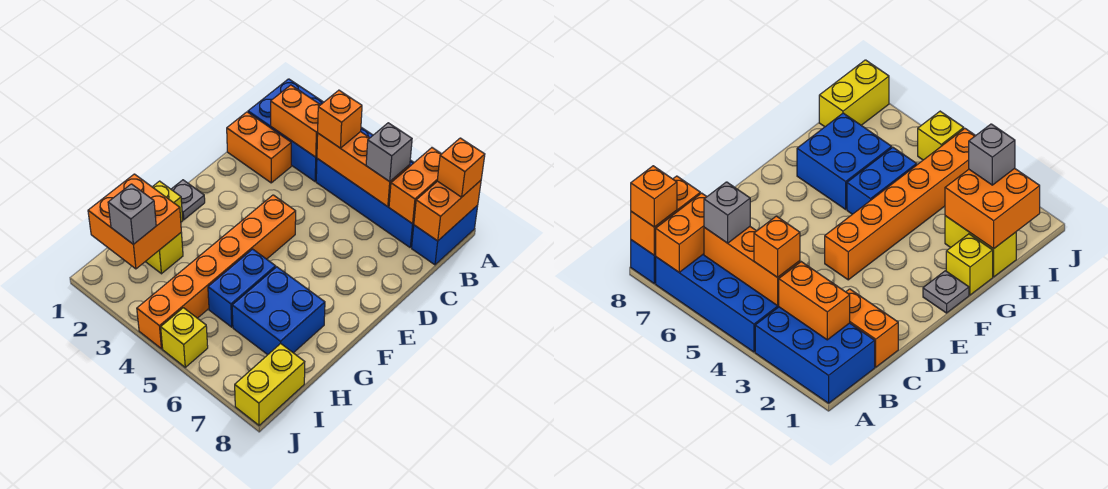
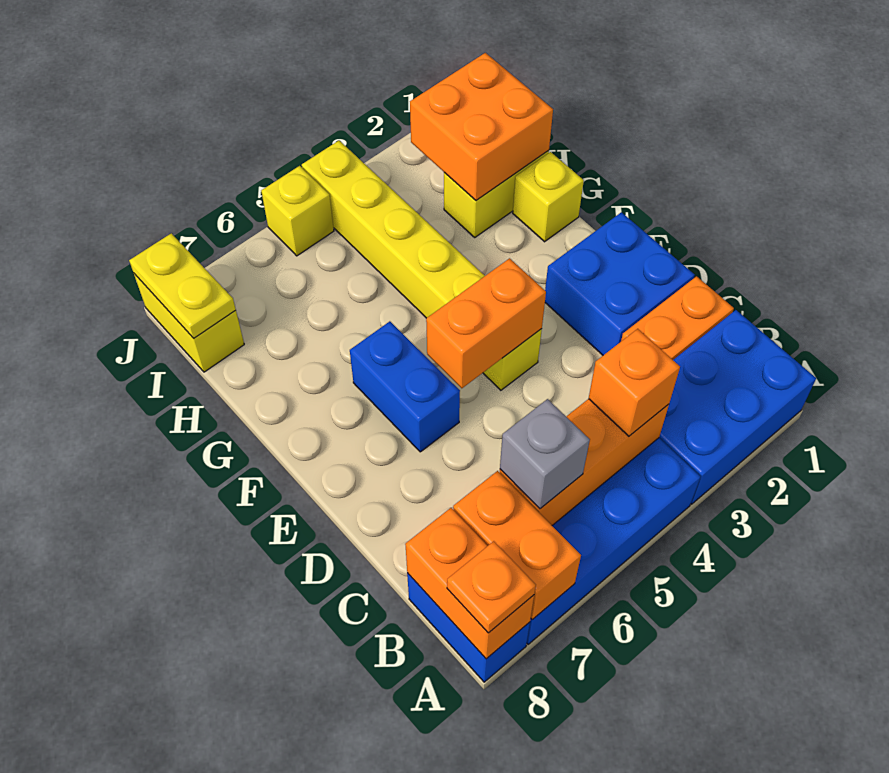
orange brick A8 level 3 -> orange plate A8 level 3
orange brick B2:B3 level 2 -> orange brick E4:E5 level 2
orange brick E4:J4 level 1 -> yellow brick E4:J4 level 1
grey plate F1 level 1 -> none
blue brick G5:H5 level 1 -> blue brick E6:F6 level 1
blue brick G6:H7 level 1 -> blue brick D1:E2 level 1
grey brick I2 level 3 -> none
none -> yellow plate I8:J8 level 2

